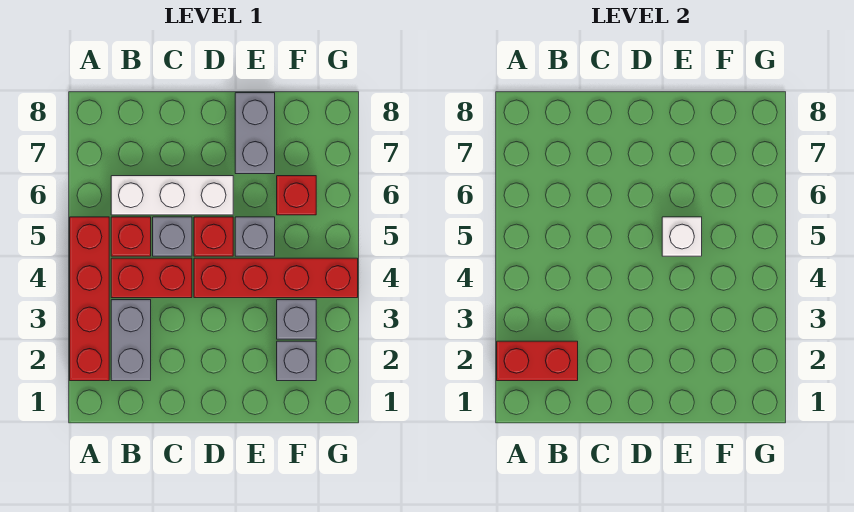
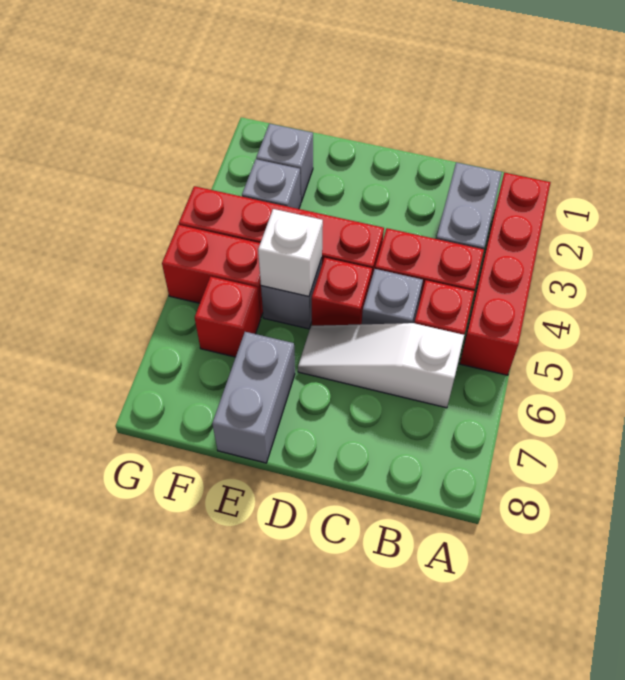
red brick A2:B2 level 2 -> red brick F5:G5 level 1
white brick B6:D6 level 1 -> white slope B6:D6 level 1 top B

